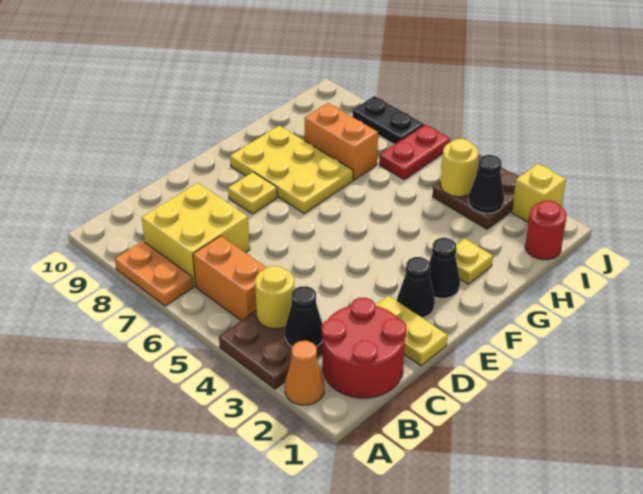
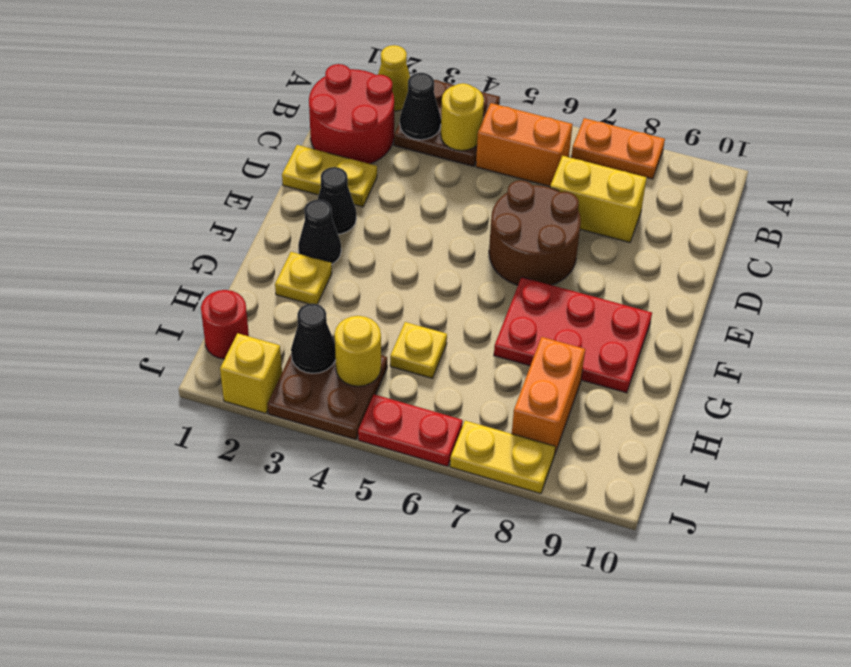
orange cone A2 level 1 -> yellow cone A2 level 1
yellow brick B7:C8 level 1 -> yellow brick C7:C8 level 1
none -> brown round brick D6:E7 level 1
yellow plate E8 level 1 -> yellow plate H5 level 1
yellow plate F7:G9 level 1 -> red plate F7:G9 level 1
orange brick H7:H8 level 1 -> orange brick H8:I8 level 1
red plate I6:J6 level 1 -> red plate J5:J6 level 1
black plate J7:J8 level 1 -> yellow plate J7:J8 level 1

